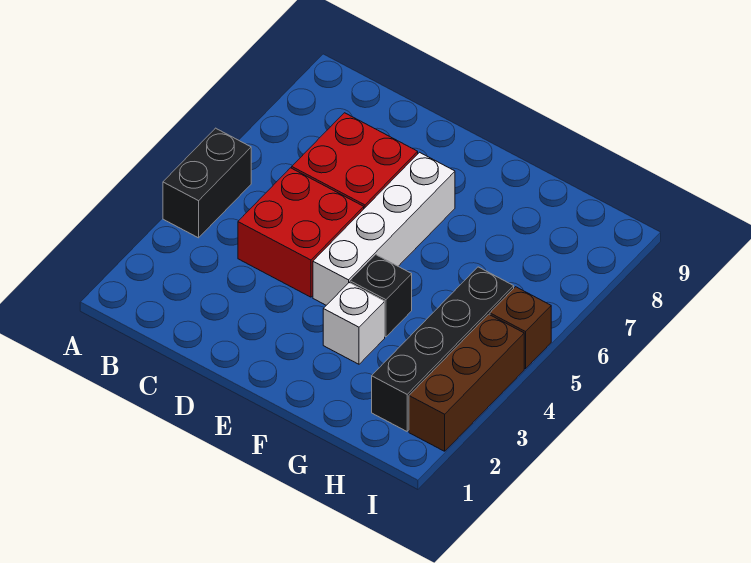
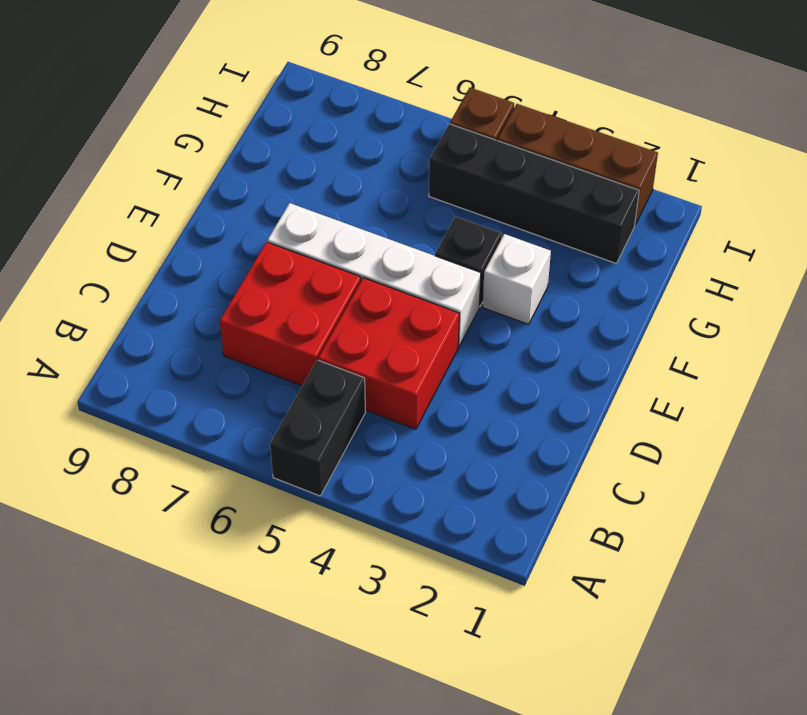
black brick A4:A5 level 1 -> black brick A5:B5 level 1

